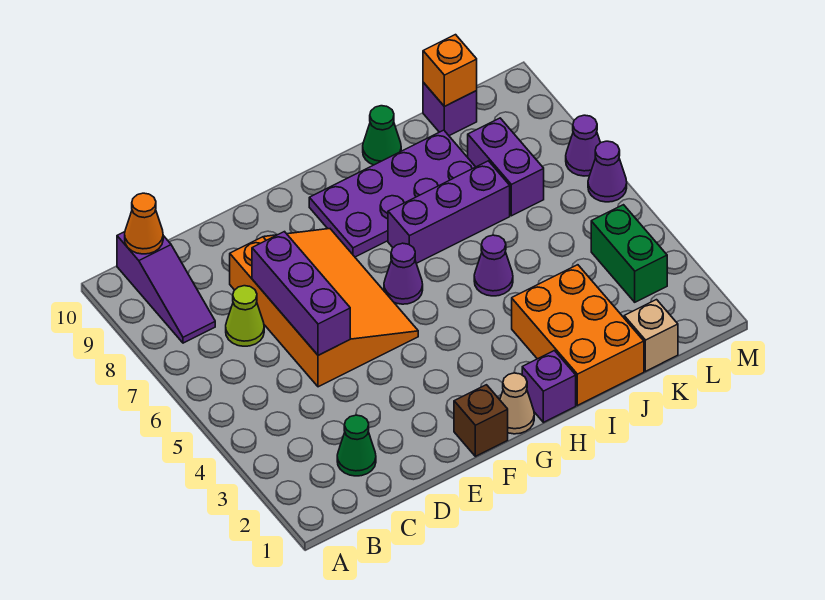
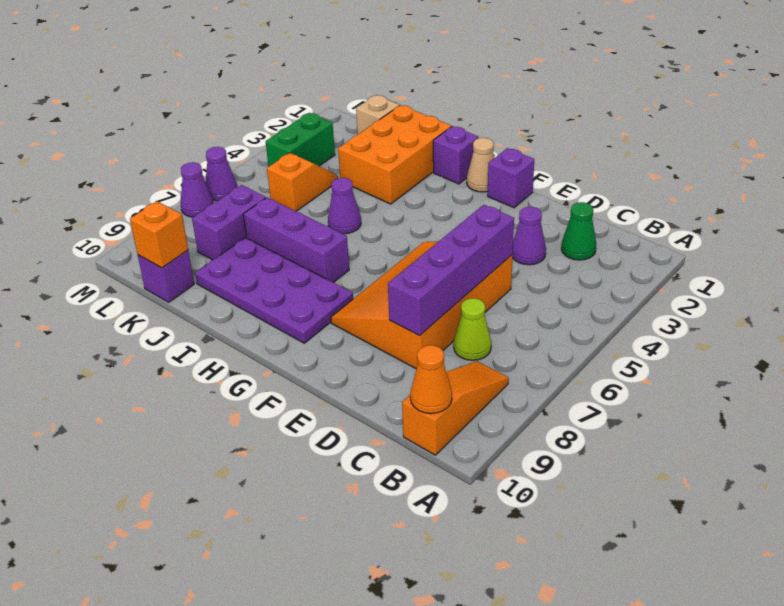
purple slope B8:B10 level 1 top 10 -> orange slope B8:B10 level 1 top 10
purple brick D5:D7 level 2 -> purple brick D5:D8 level 2
brown brick F1 level 1 -> purple brick F1 level 1
purple cone G6 level 1 -> purple cone D3 level 1
green cone I10 level 1 -> none
none -> orange slope K4:K5 level 1 top 5

